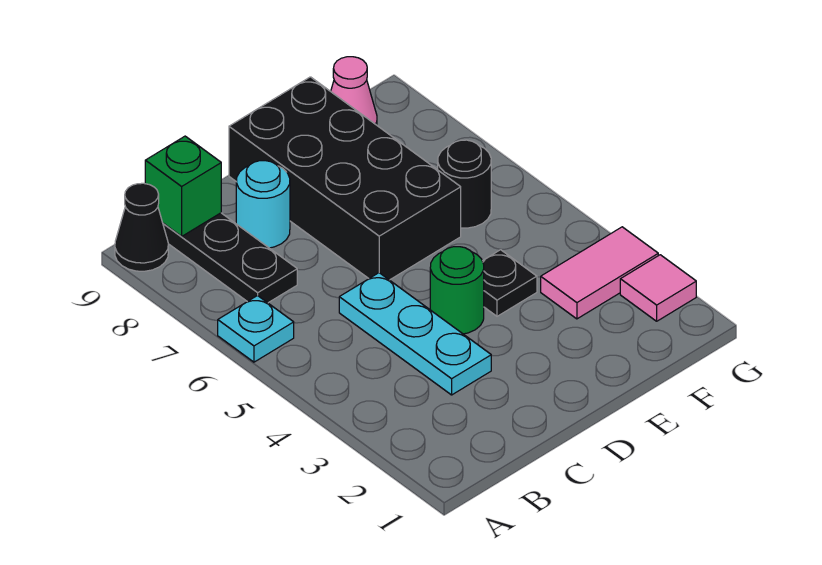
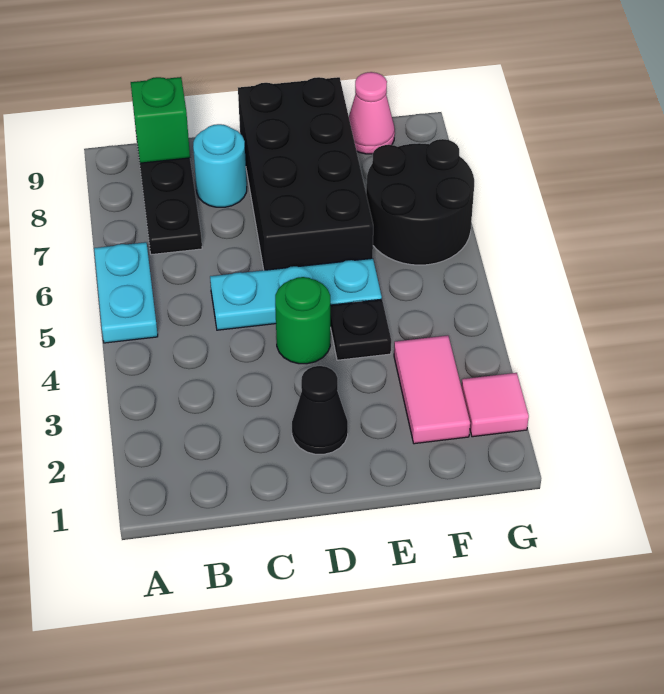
cyan plate A6 level 1 -> cyan plate A5:A6 level 1
black cone A9 level 1 -> black cone D2 level 1
cyan plate C3:C5 level 1 -> cyan plate C5:E5 level 1
pink tile F3:G3 level 1 -> pink tile F2:F3 level 1
black round brick F6 level 1 -> black round brick F6:G7 level 1

